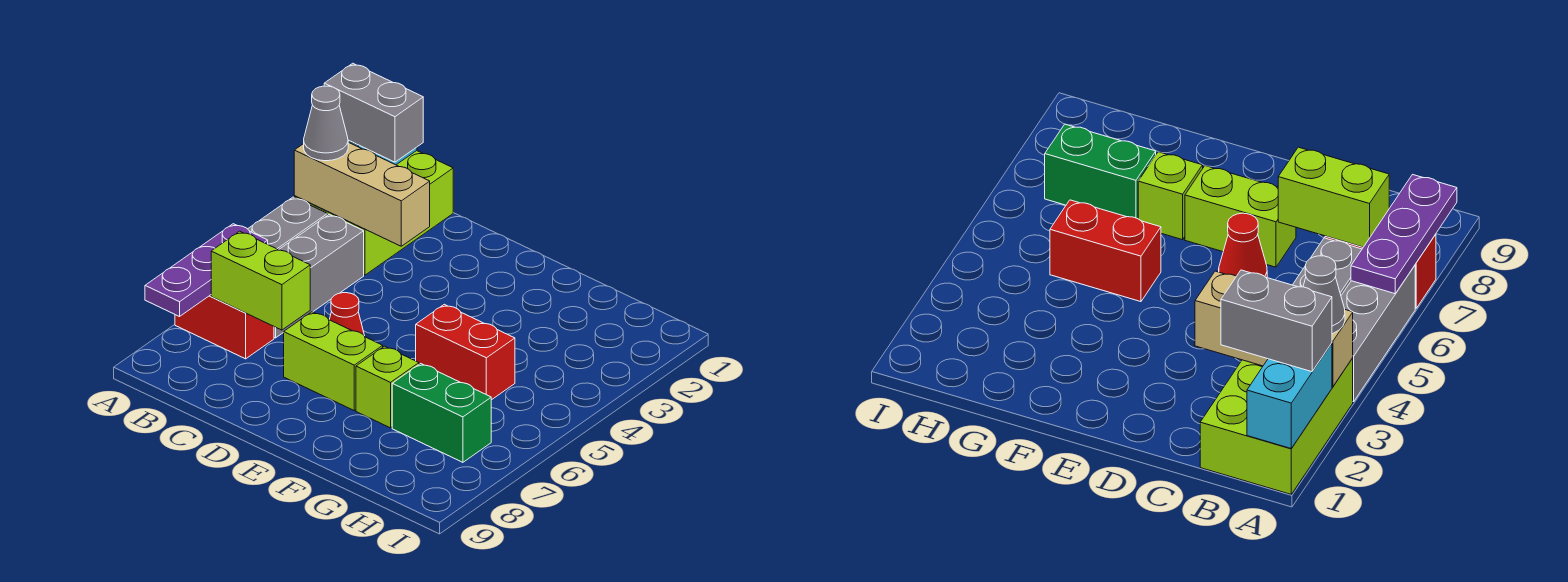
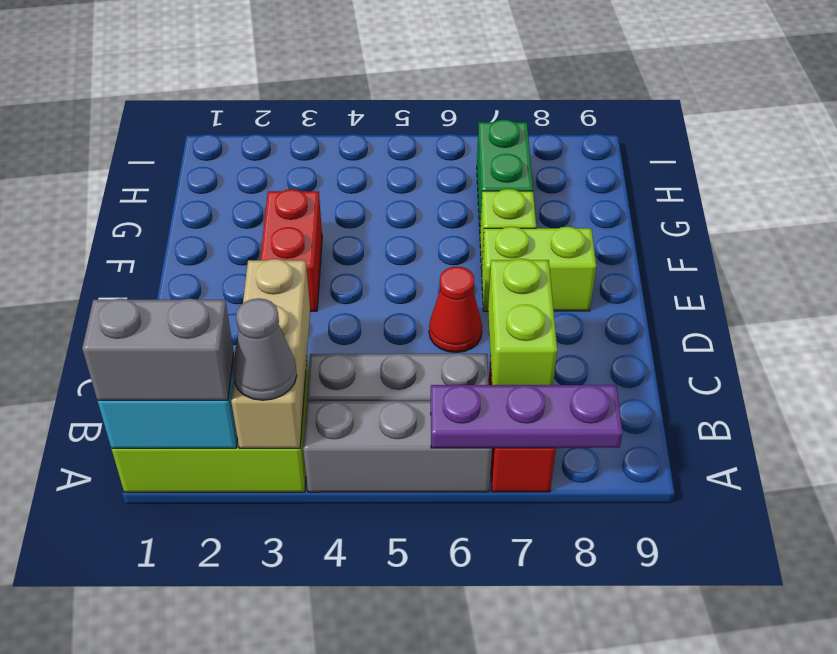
grey brick A2:B2 level 3 -> grey brick A1:A2 level 3
lime brick D7:E7 level 1 -> lime brick E7:E8 level 1
red brick F5:G5 level 1 -> red brick E3:F3 level 1

